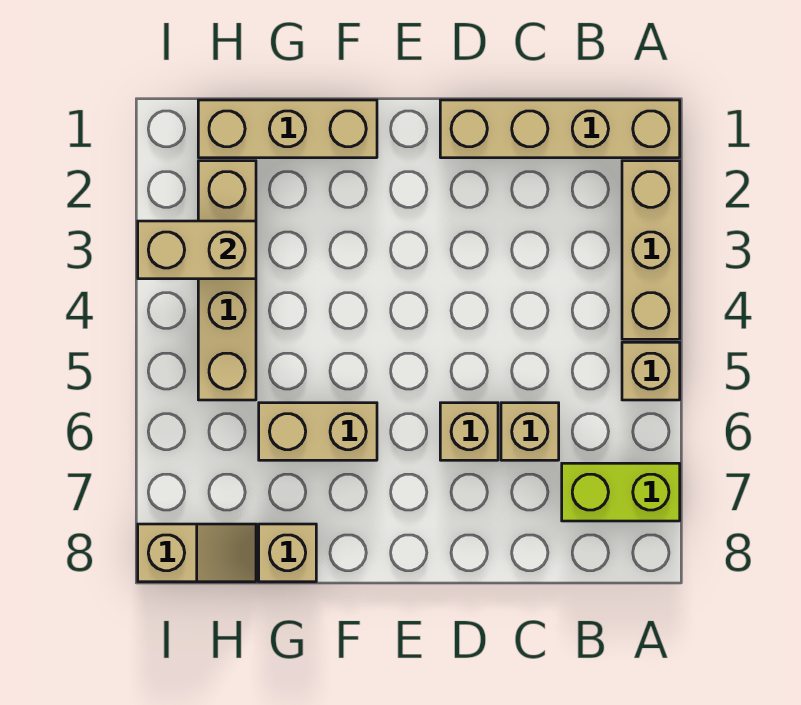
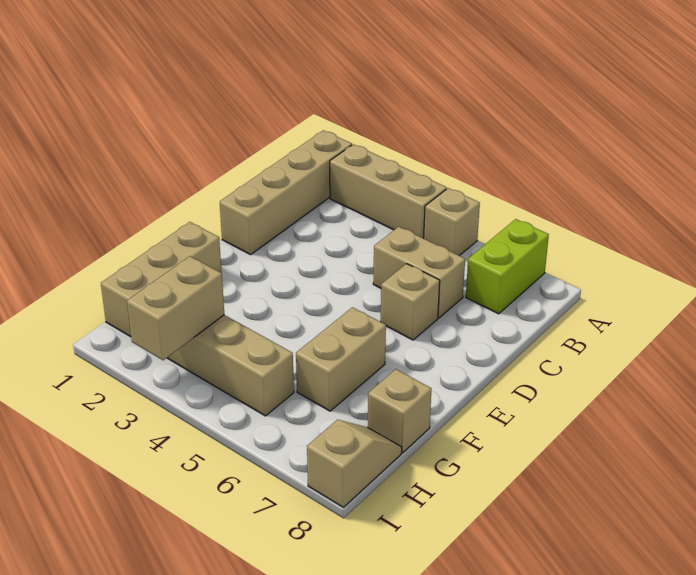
tan brick C6 level 1 -> tan brick C5:C6 level 1

